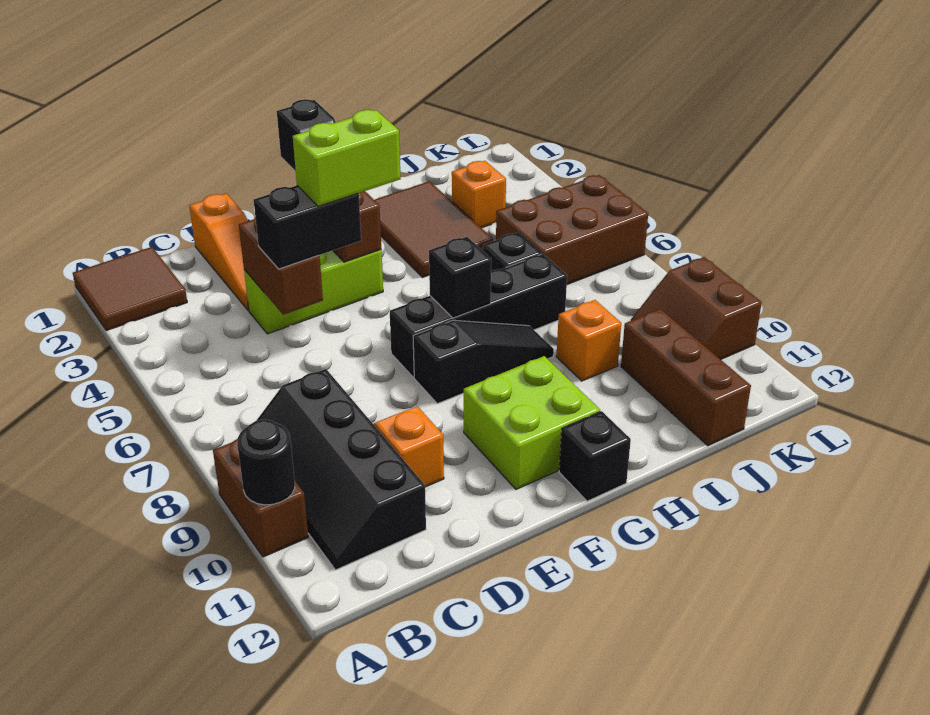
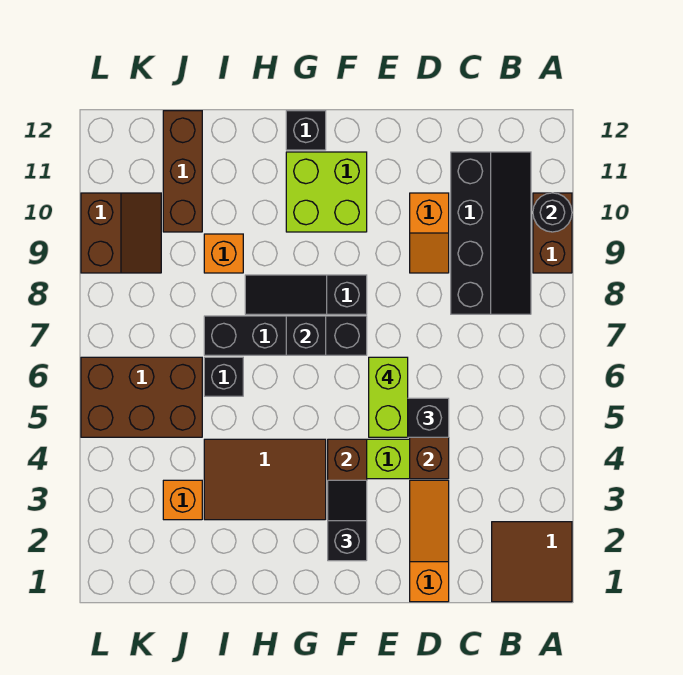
lime brick E5:F5 level 4 -> lime brick E5:E6 level 4
brown tile H2:I4 level 1 -> brown tile G3:I4 level 1

